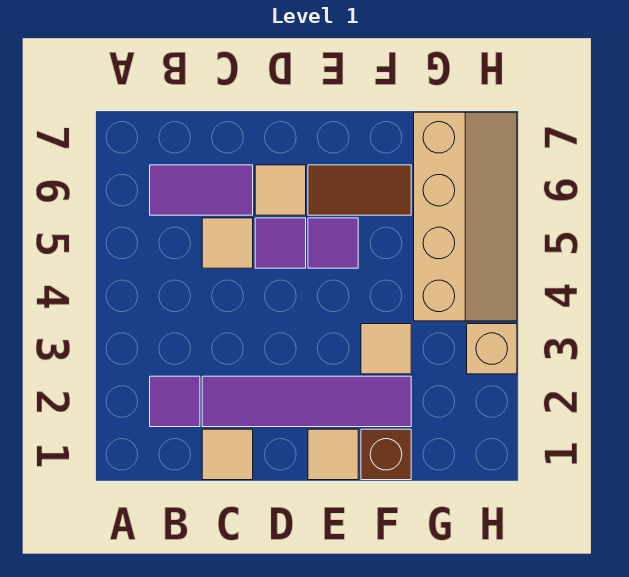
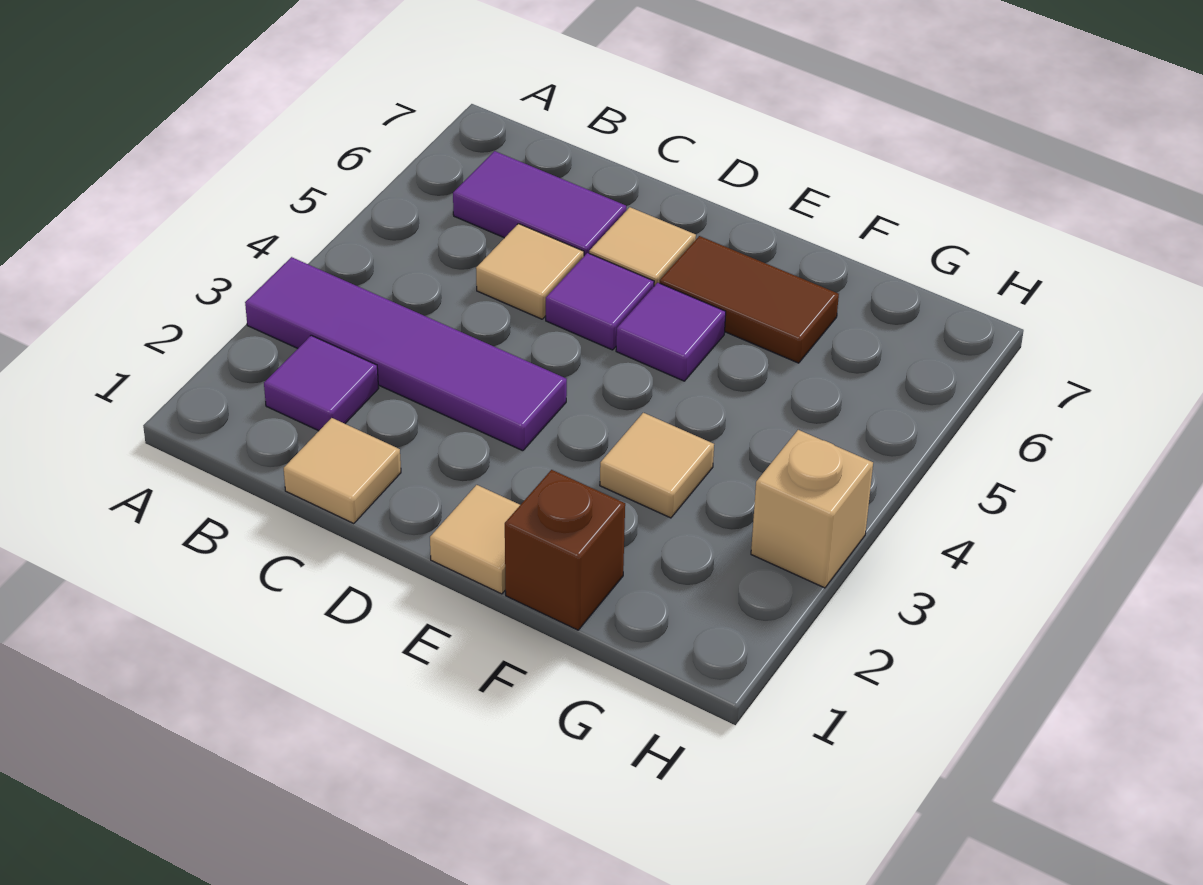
purple tile C2:F2 level 1 -> purple tile A3:D3 level 1
tan slope G4:H7 level 1 top G -> none

